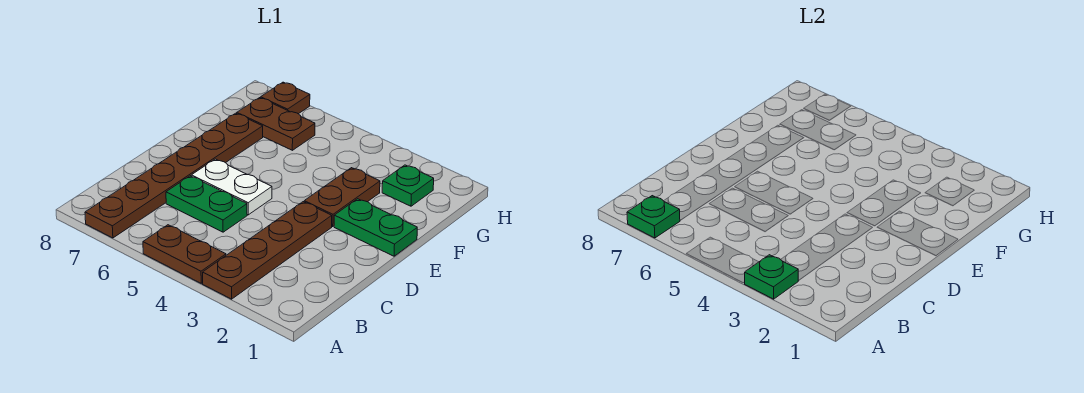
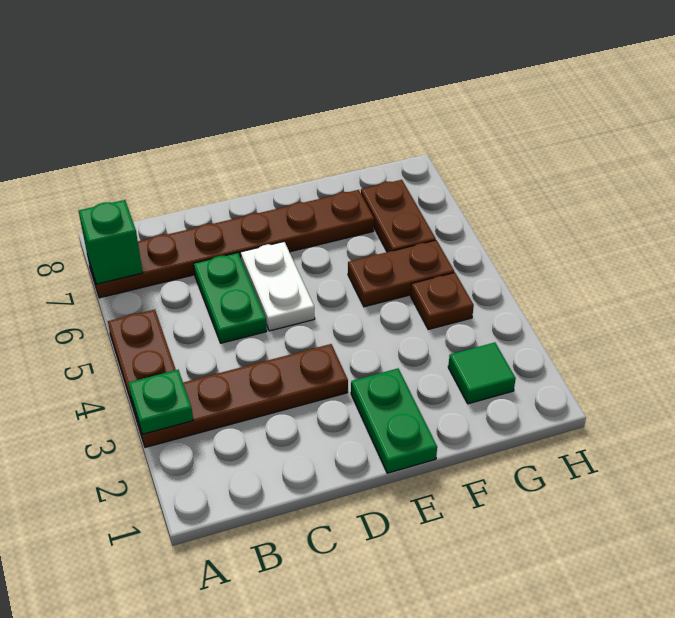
green plate A7 level 2 -> green brick A7 level 2
brown plate E3:F3 level 1 -> brown plate F5:G5 level 1
green plate G2 level 1 -> green tile G2 level 1
brown plate H7 level 1 -> brown plate G4 level 1

